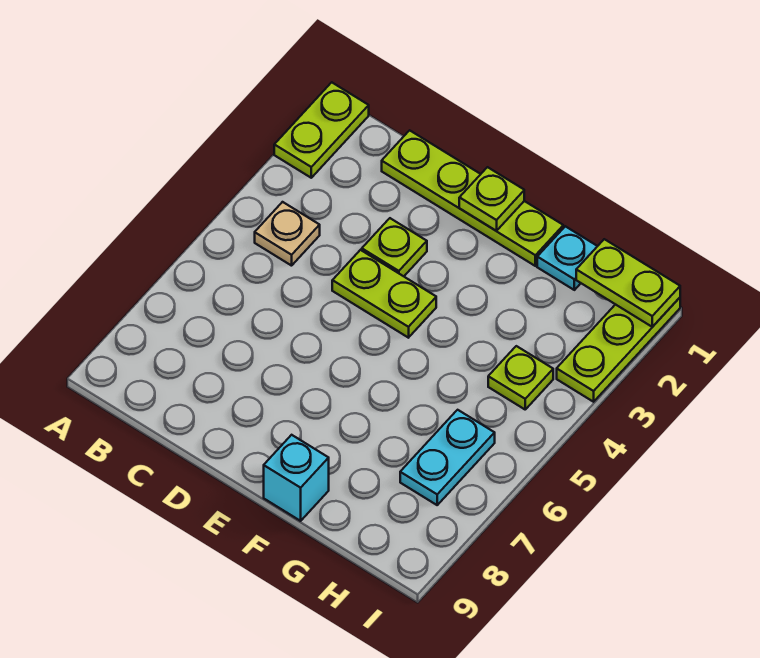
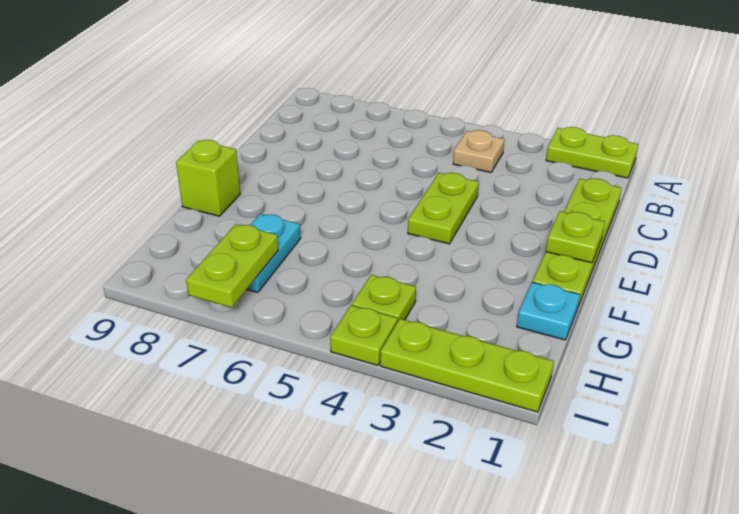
lime plate D3 level 1 -> lime plate I4 level 1
cyan brick F9 level 1 -> lime brick F9 level 1
lime plate H1:I1 level 2 -> lime plate H7:I7 level 2
cyan plate H6:H7 level 1 -> cyan plate G7:H7 level 1

